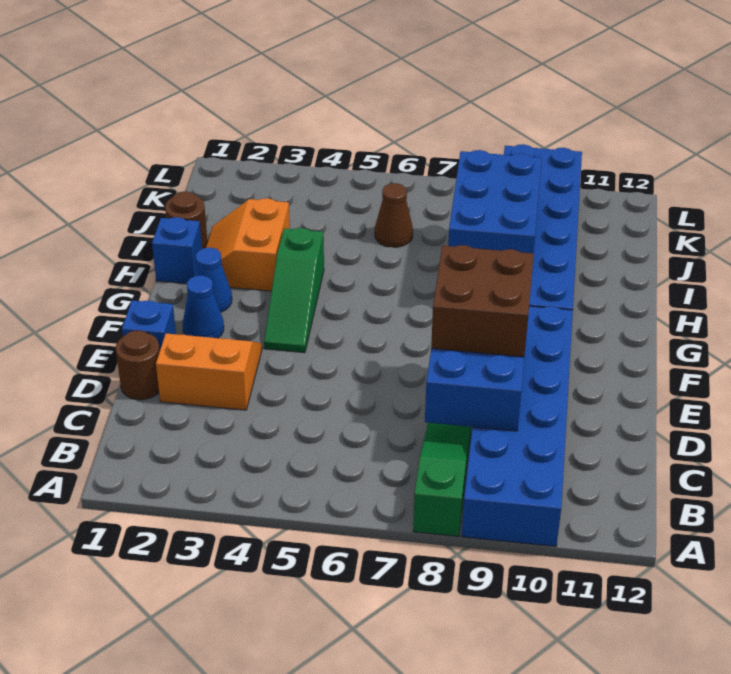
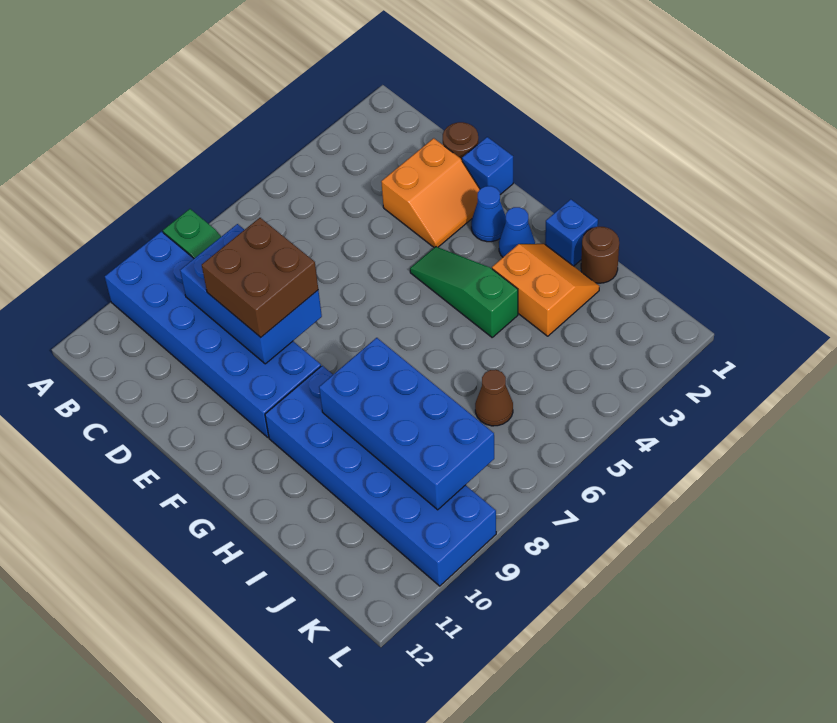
blue brick H8:J9 level 2 -> blue brick H8:K9 level 2

